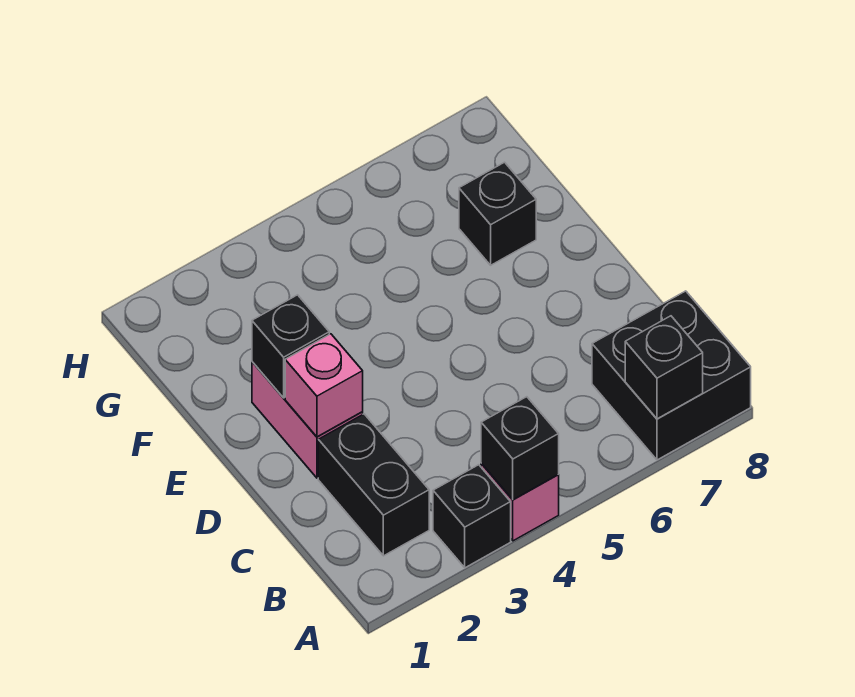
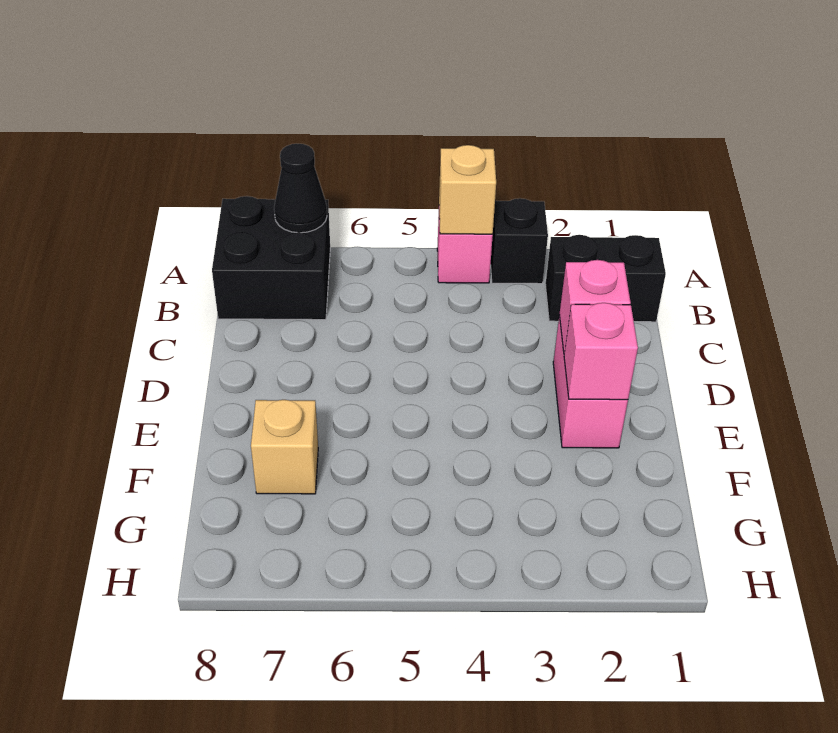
black brick A4 level 2 -> tan brick A4 level 2
black brick A7 level 2 -> black cone A7 level 2
black brick B2:C2 level 1 -> black brick B1:B2 level 1
black brick E2 level 2 -> pink brick E2 level 2
black brick F7 level 1 -> tan brick F7 level 1

